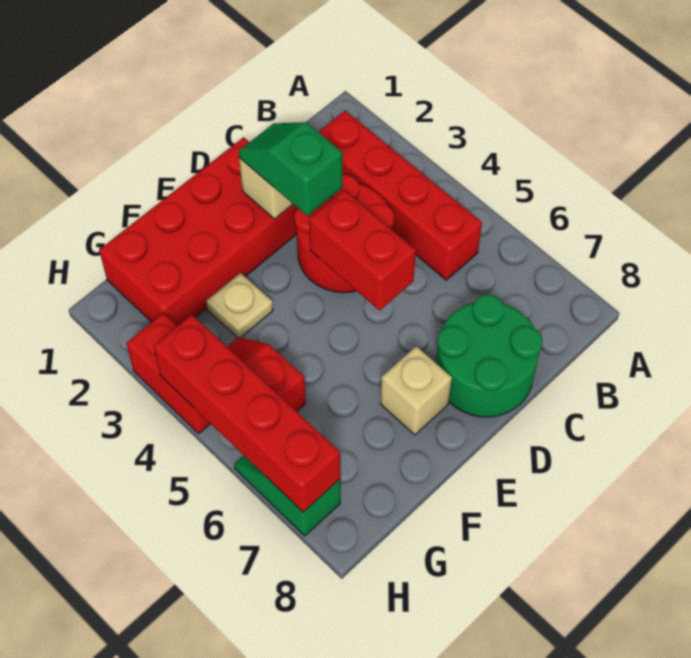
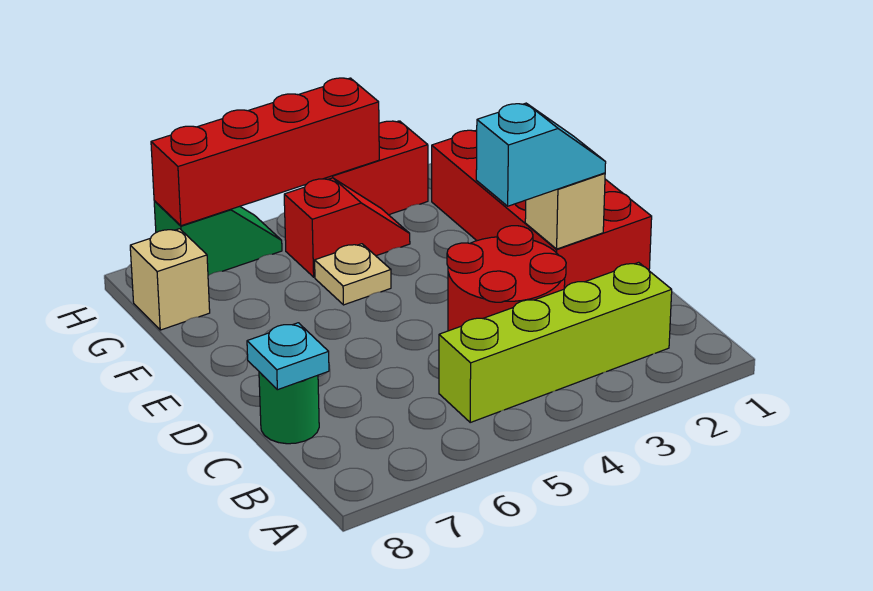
red brick B2:B5 level 1 -> lime brick B2:B5 level 1
green round brick C7:D8 level 1 -> green round brick C8 level 1
none -> cyan plate C8 level 2
green slope D2:D3 level 3 top 3 -> cyan slope D2:D3 level 3 top 3
red brick D4:D5 level 2 -> none
tan brick E7 level 1 -> tan brick G8 level 1
tan plate F3 level 1 -> tan plate F5 level 1

